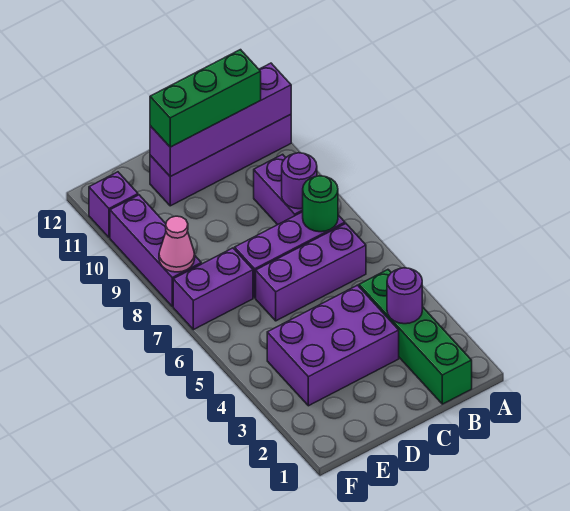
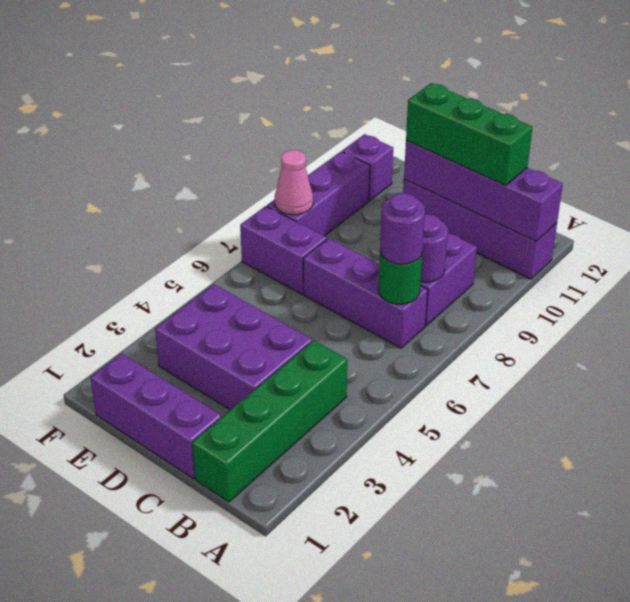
purple round brick B3 level 2 -> purple round brick B7 level 3
purple brick B6:D6 level 1 -> purple brick C1:E1 level 1

